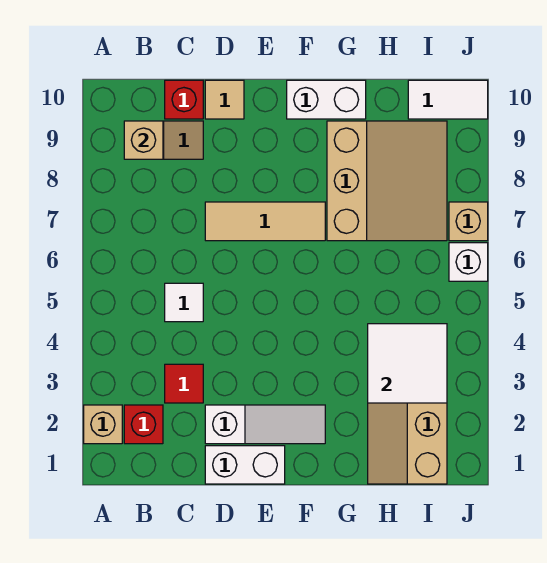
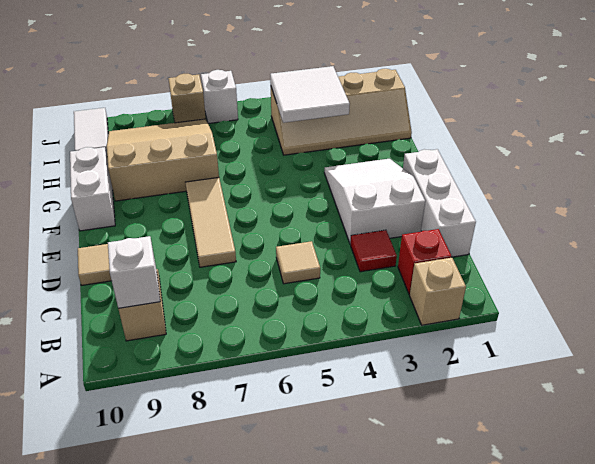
tan brick B9 level 2 -> white brick B9 level 2
white tile C5 level 1 -> tan tile C5 level 1
red brick C10 level 1 -> none
white brick D1:E1 level 1 -> white brick C1:E1 level 1
white slope D2:F2 level 1 top D -> white slope D2:F3 level 1 top D

